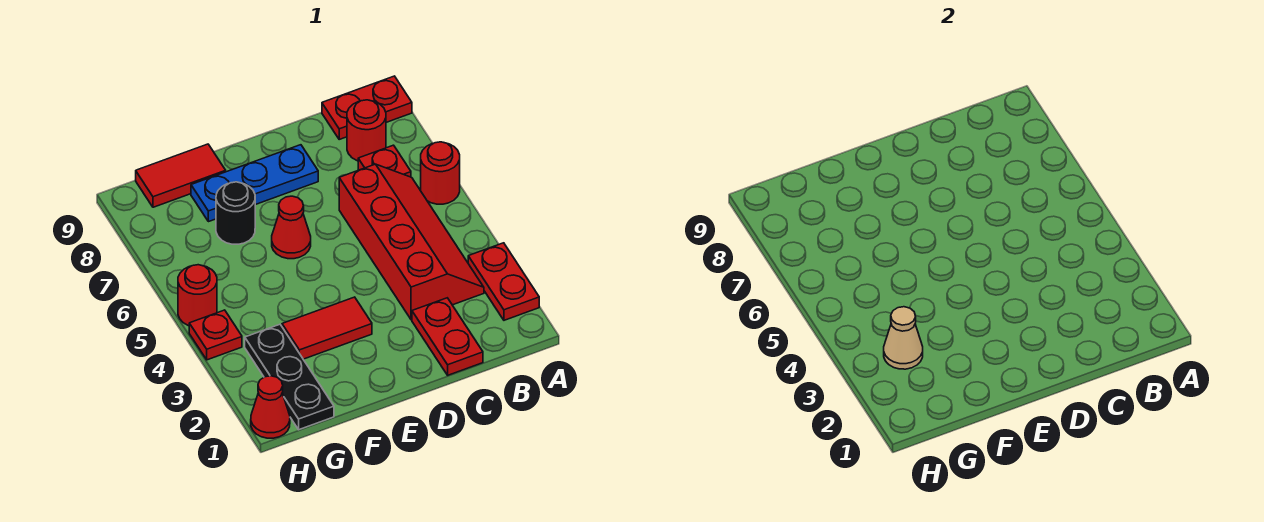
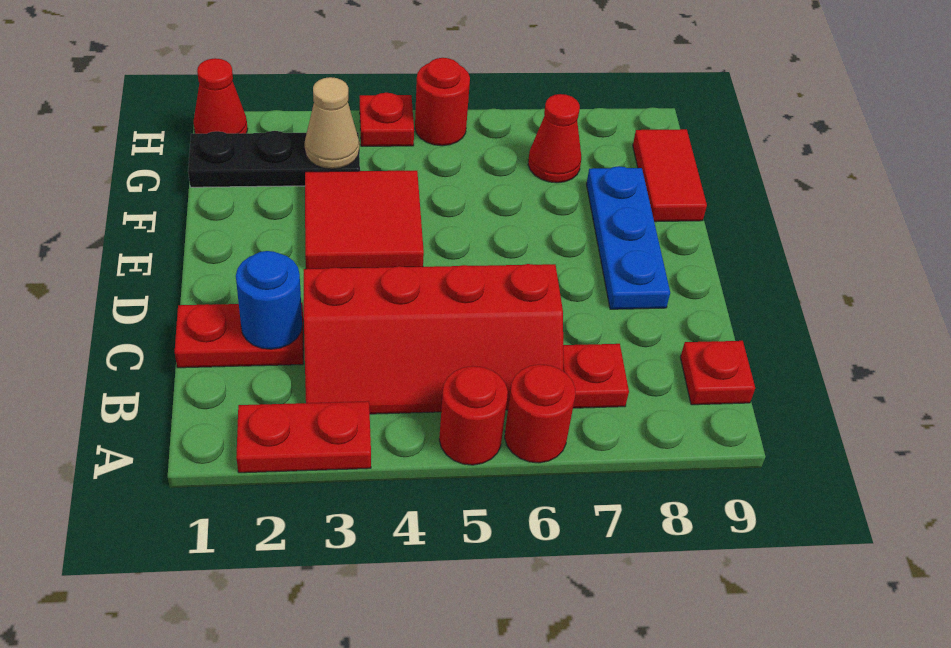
red plate A9:B9 level 1 -> red plate B9 level 1
red round brick B8 level 1 -> red round brick A5 level 1
none -> blue round brick C2 level 2
red tile E3:F3 level 1 -> red tile E3:F4 level 1
red cone E6 level 1 -> red cone G7 level 1
black round brick F7 level 1 -> none

